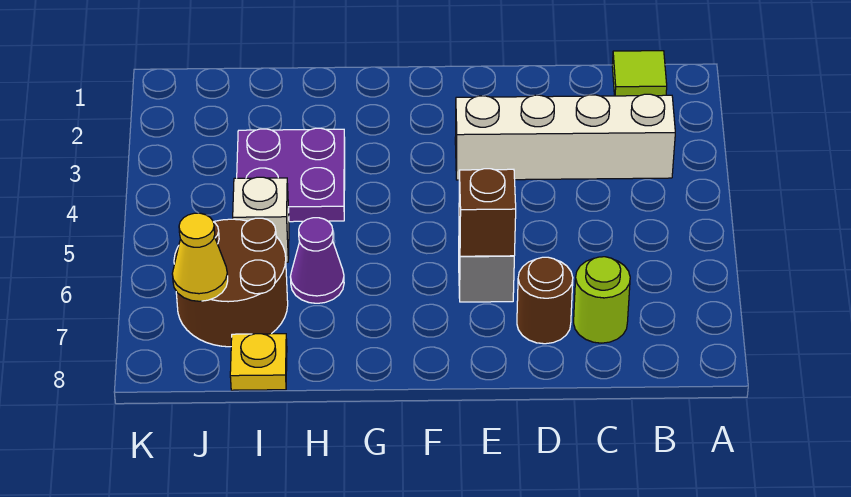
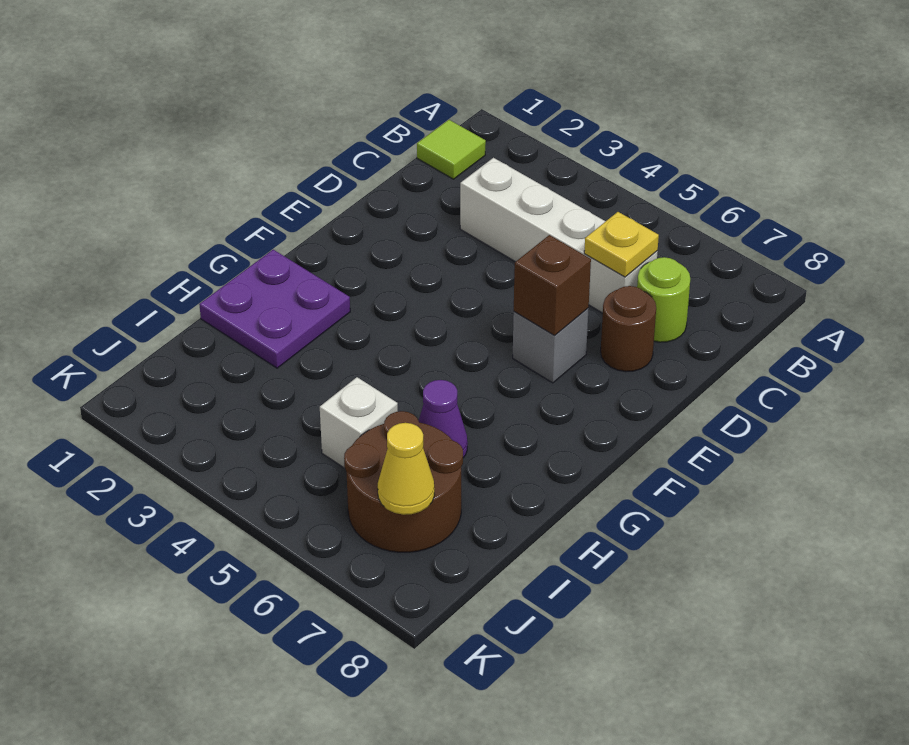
white brick B3:E3 level 1 -> white brick C3:C6 level 1
purple plate H3:I4 level 1 -> purple plate G1:H2 level 1
yellow plate I8 level 1 -> yellow plate C6 level 2

